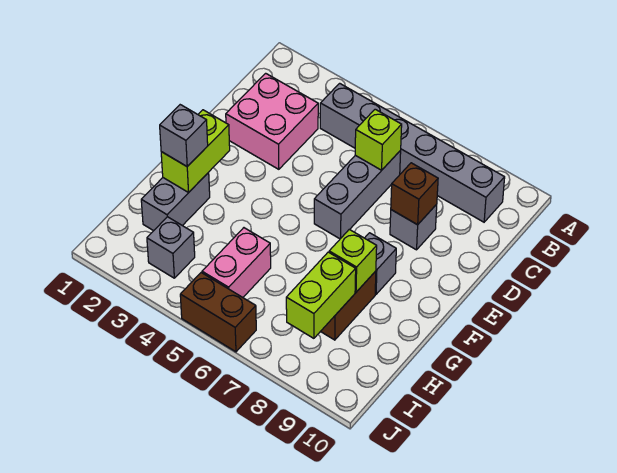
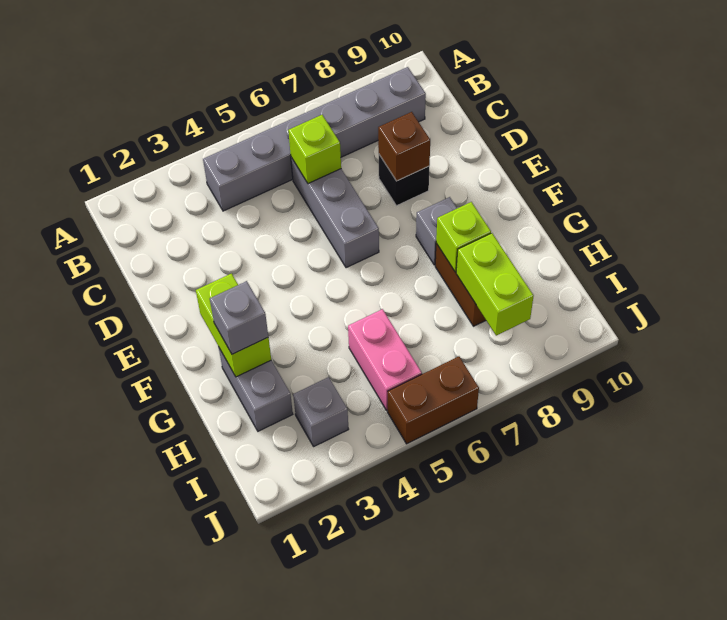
pink brick C2:D3 level 1 -> none
grey brick D8 level 1 -> black brick D8 level 1

